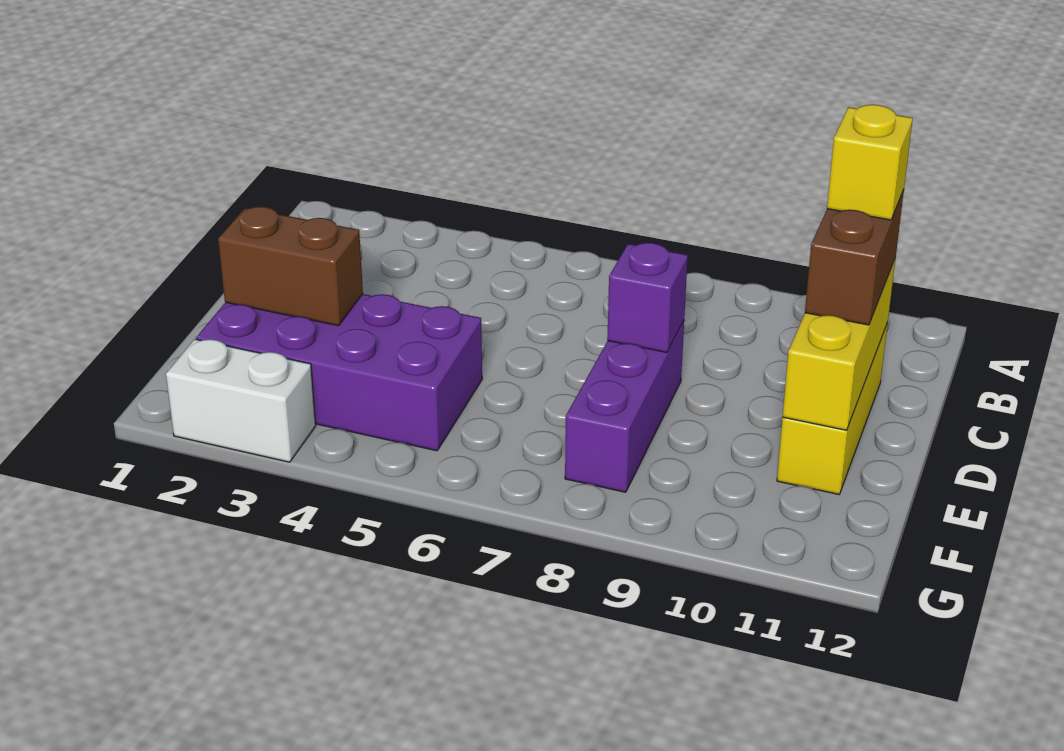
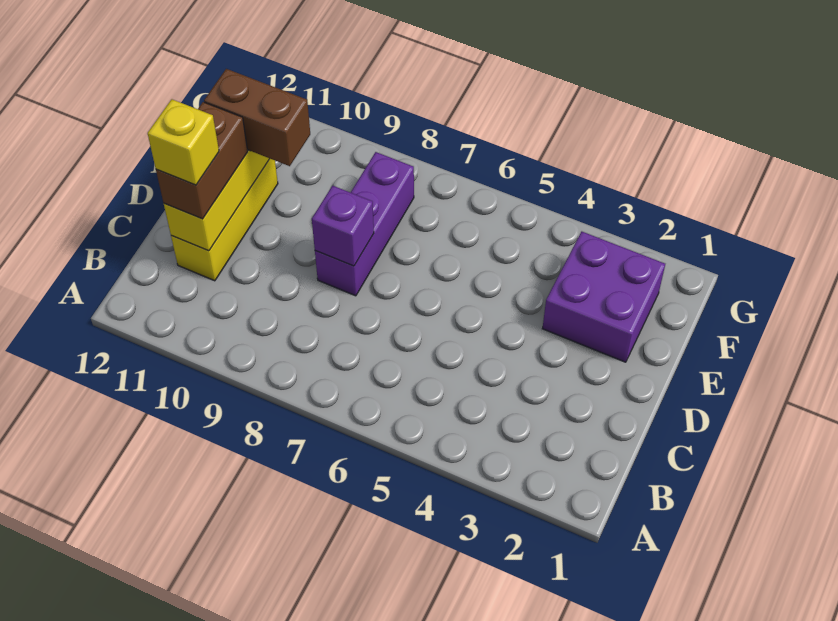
purple brick E2:F5 level 1 -> purple brick E2:F3 level 1
brown brick E2:E3 level 2 -> brown brick E10:E11 level 3
white brick G2:G3 level 1 -> none

